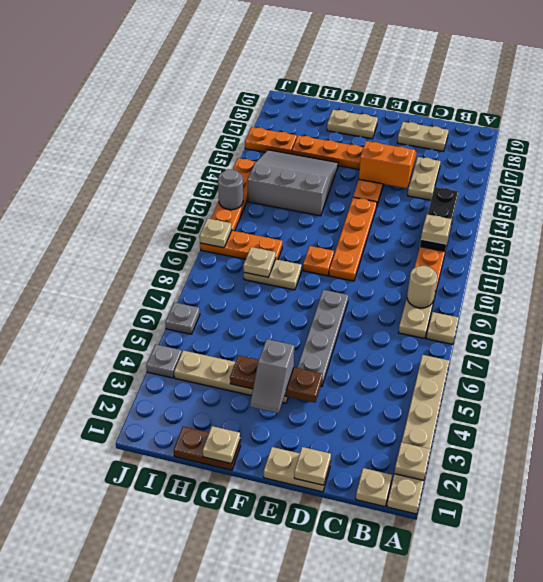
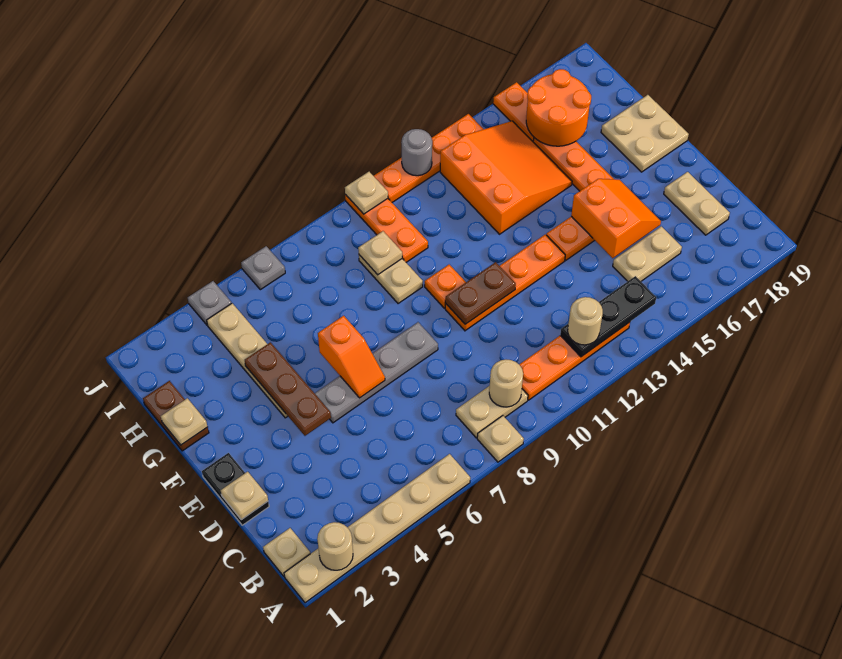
tan plate A2 level 2 -> tan round brick A2 level 2
tan plate B12 level 3 -> tan round brick B12 level 3
tan plate D1:E1 level 1 -> black plate D1:E1 level 1
none -> orange slope E6:F6 level 2 top F
none -> brown plate E10:E11 level 2
grey slope F3:F4 level 3 top 4 -> none
tan plate F18:G18 level 1 -> tan plate F18:G19 level 1
grey slope G13:I15 level 1 top 13 -> orange slope G13:I15 level 1 top 13
none -> orange round brick H16:I17 level 2

